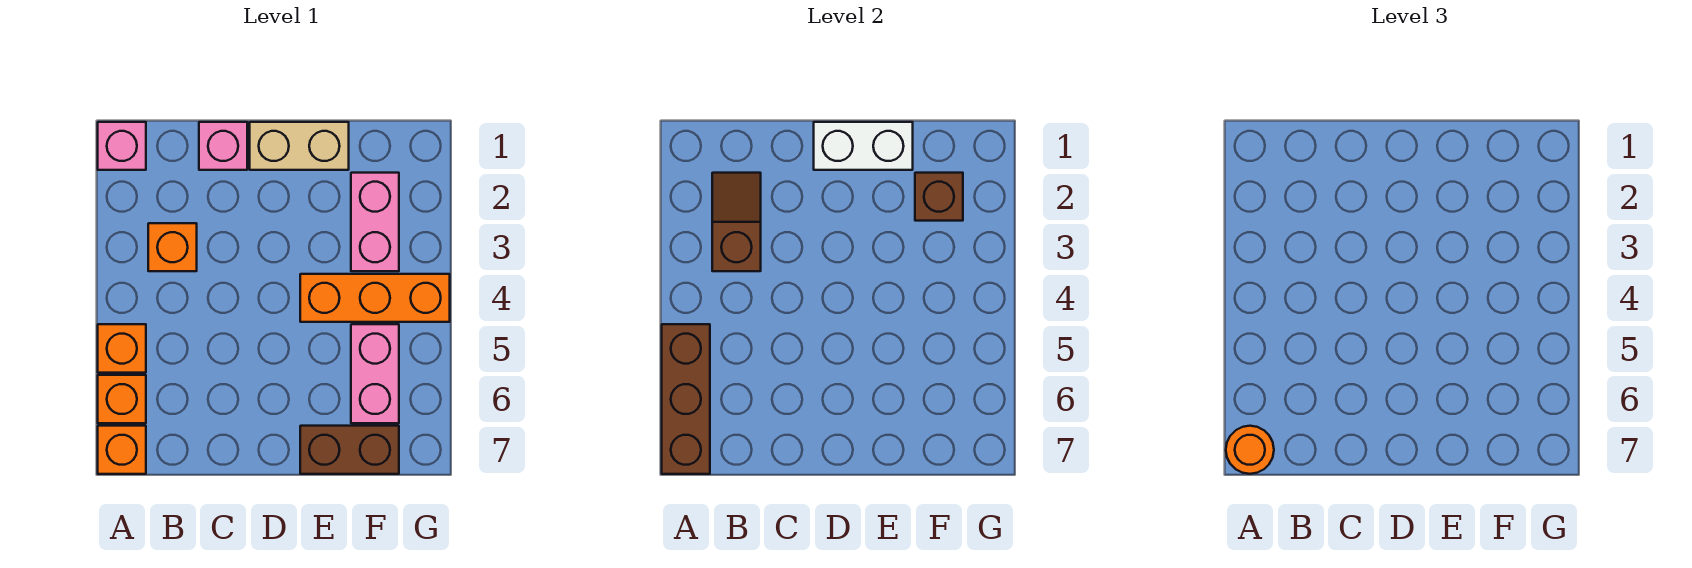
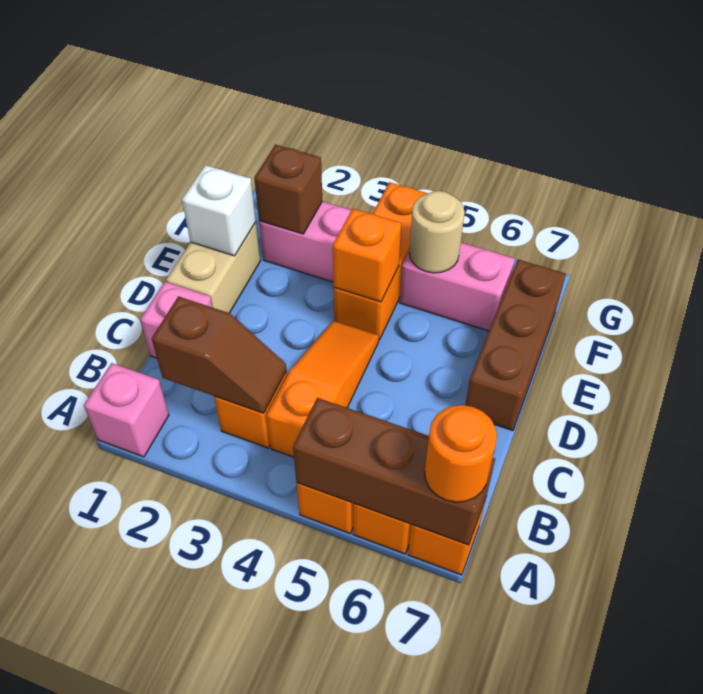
brown slope B2:B3 level 2 top 3 -> brown slope B2:B3 level 2 top 2
none -> orange slope B4:D4 level 1 top B
white brick D1:E1 level 2 -> white brick E1 level 2
none -> orange brick E4 level 2
brown brick E7:F7 level 1 -> brown brick D7:F7 level 1
none -> tan round brick F5 level 2

